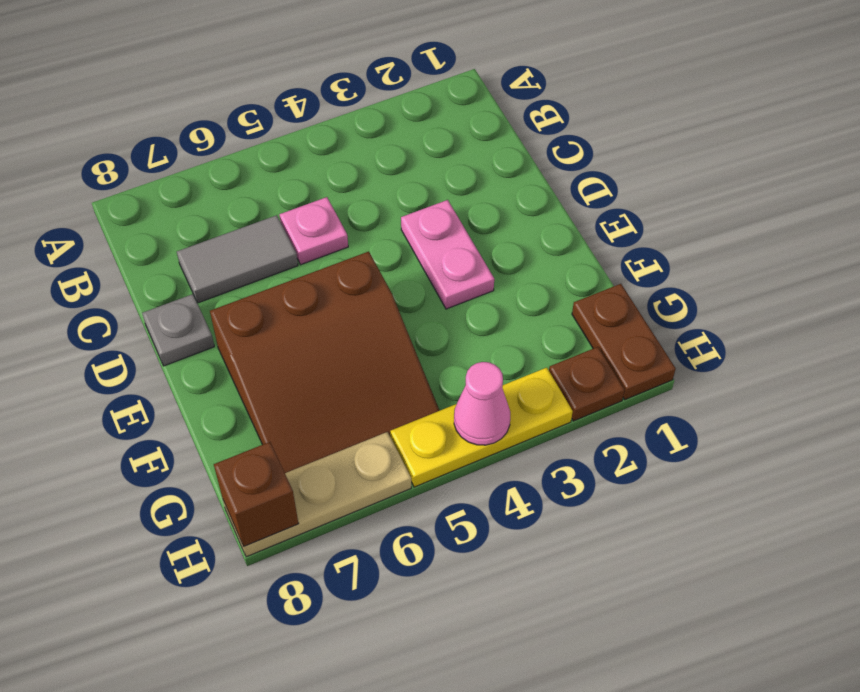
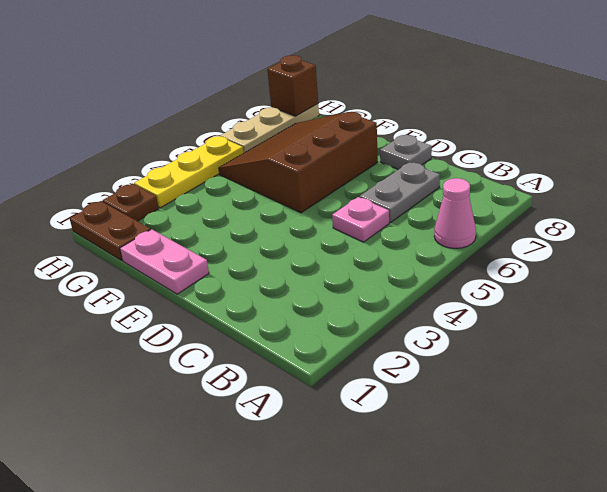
grey tile C6:C7 level 1 -> grey plate C6:C7 level 1
pink plate D3:E3 level 1 -> pink plate E1:F1 level 1
pink cone H4 level 2 -> pink cone A6 level 1

